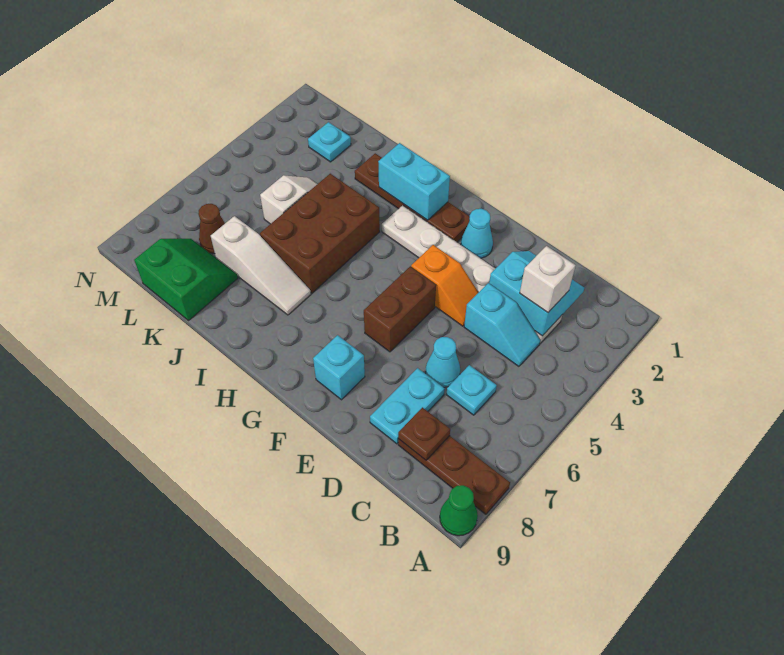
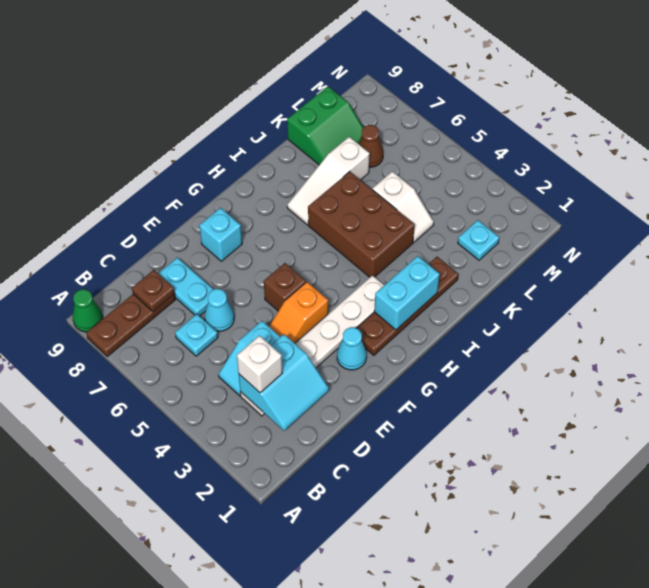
brown brick F5:F6 level 1 -> brown brick F5 level 1

